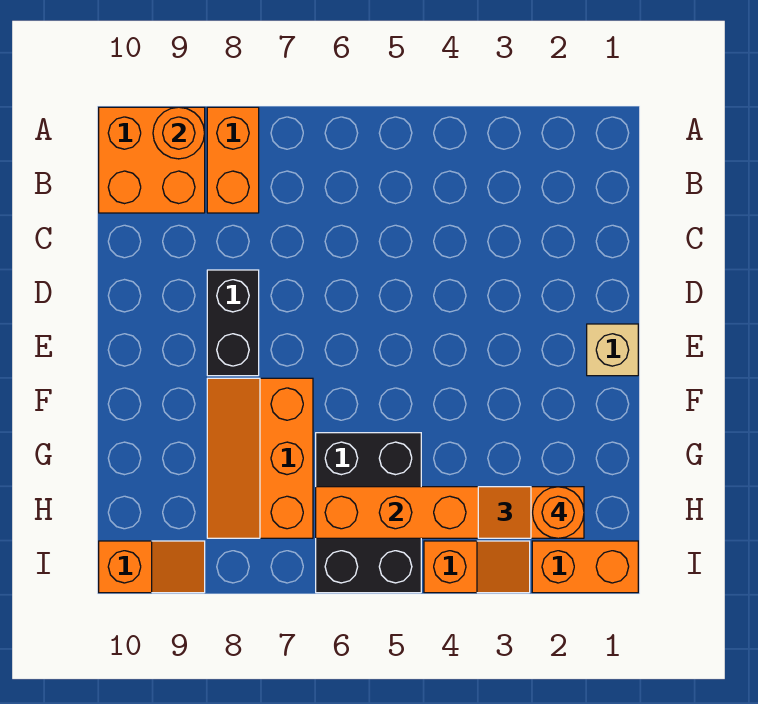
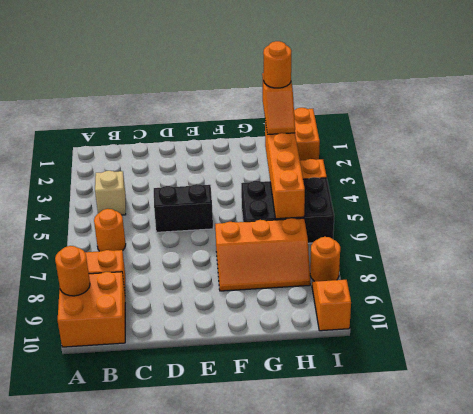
none -> orange round brick B6 level 1
black brick D8:E8 level 1 -> black brick D5:E5 level 1
tan brick E1 level 1 -> tan brick B4 level 1
none -> orange round brick I8 level 1

